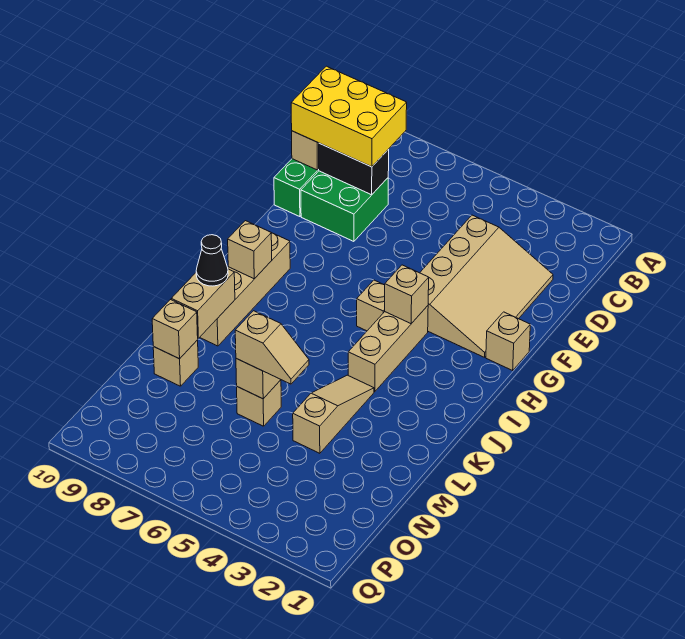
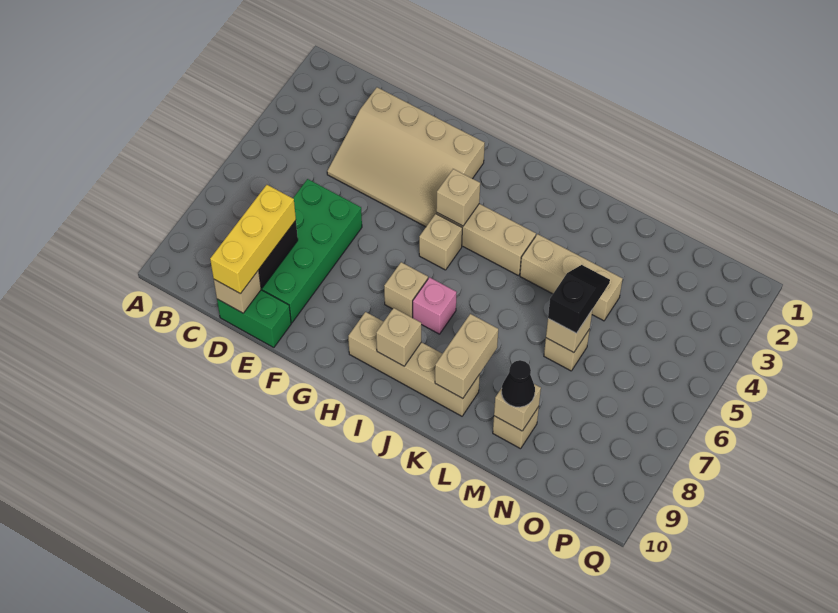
yellow brick C8:D10 level 3 -> yellow brick D8:D10 level 3
tan slope D2:G4 level 1 top 4 -> tan slope D2:G4 level 1 top 2
green brick D8:E9 level 1 -> green brick D6:E9 level 1
tan brick G1 level 1 -> tan brick H7 level 1
none -> pink brick I7 level 1
tan slope K4:M4 level 1 top M -> tan brick K4:M4 level 1
tan brick K9:L9 level 2 -> tan brick K8:K9 level 2
black cone K9 level 3 -> black cone M9 level 3
tan slope M5:M6 level 3 top 6 -> black slope M5:M6 level 3 top 6

